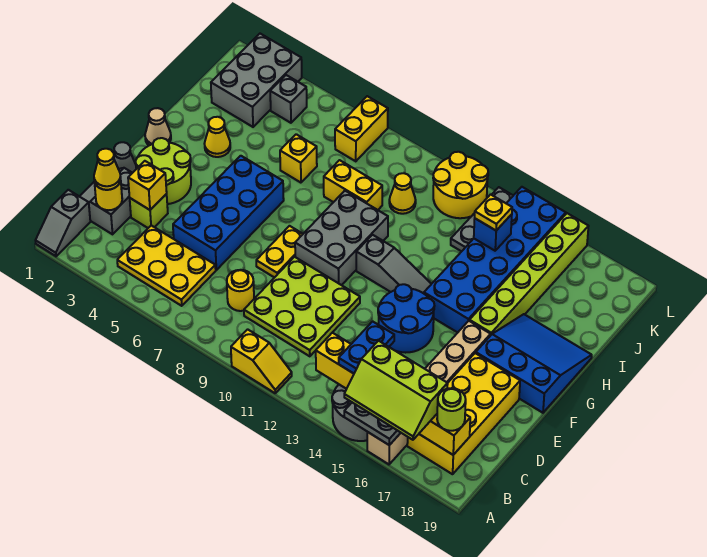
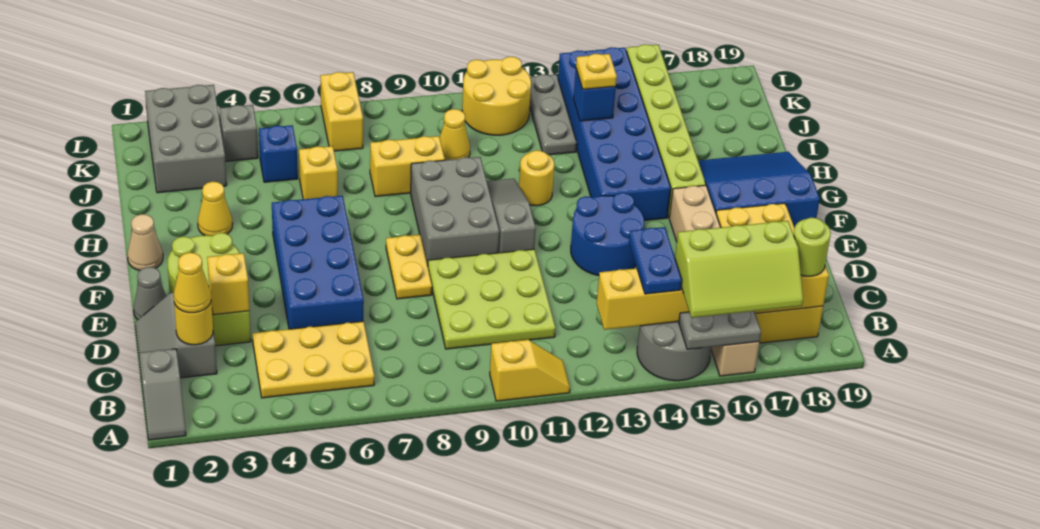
yellow round brick C8 level 1 -> yellow round brick H12 level 1
grey slope G11:G13 level 1 top 11 -> grey slope F11:H11 level 1 top F
none -> blue brick J5 level 1

